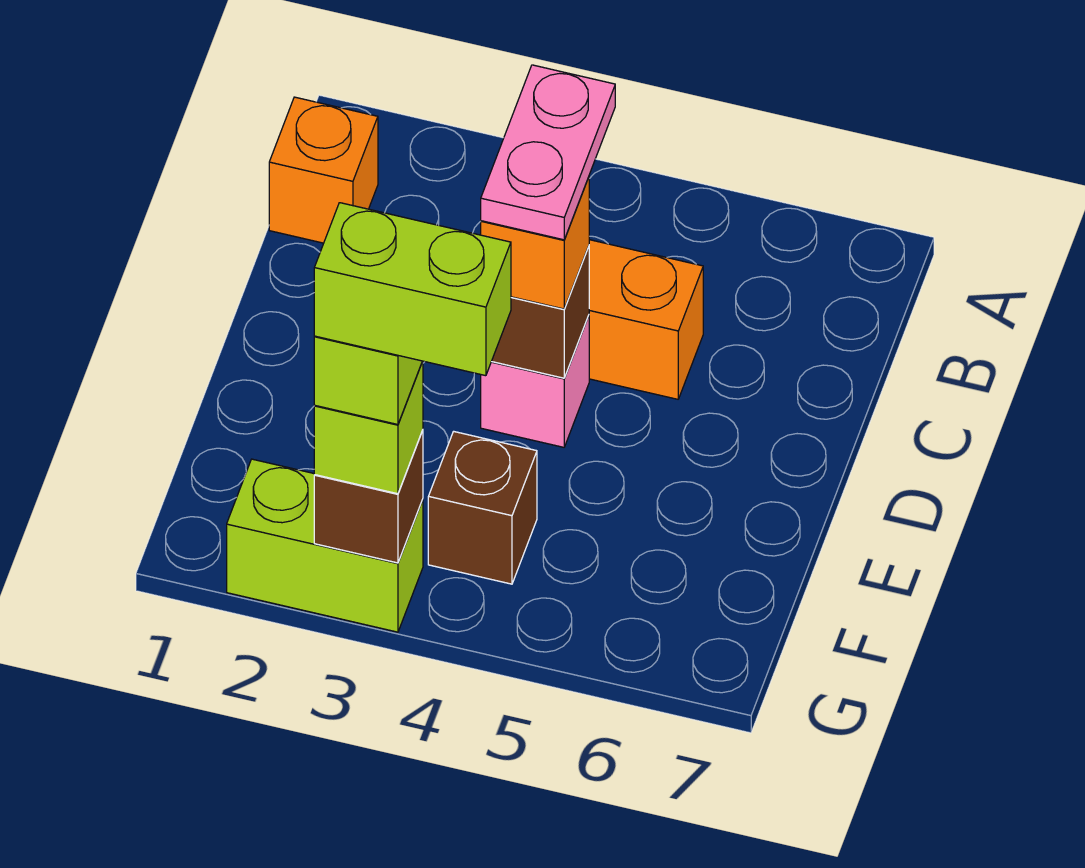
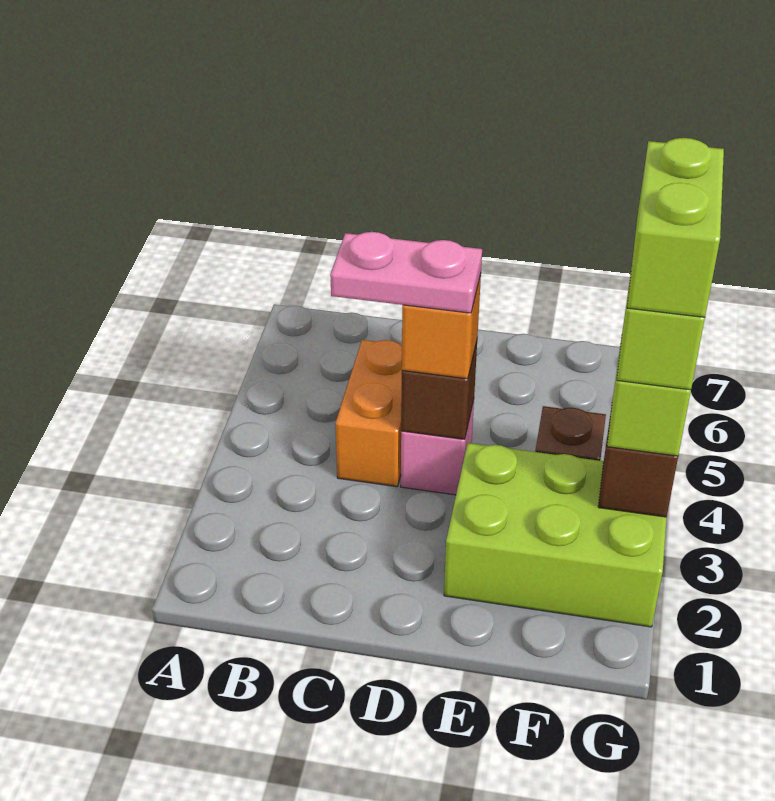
orange brick B1 level 1 -> none
lime brick G2:G3 level 1 -> lime brick E2:G3 level 1

